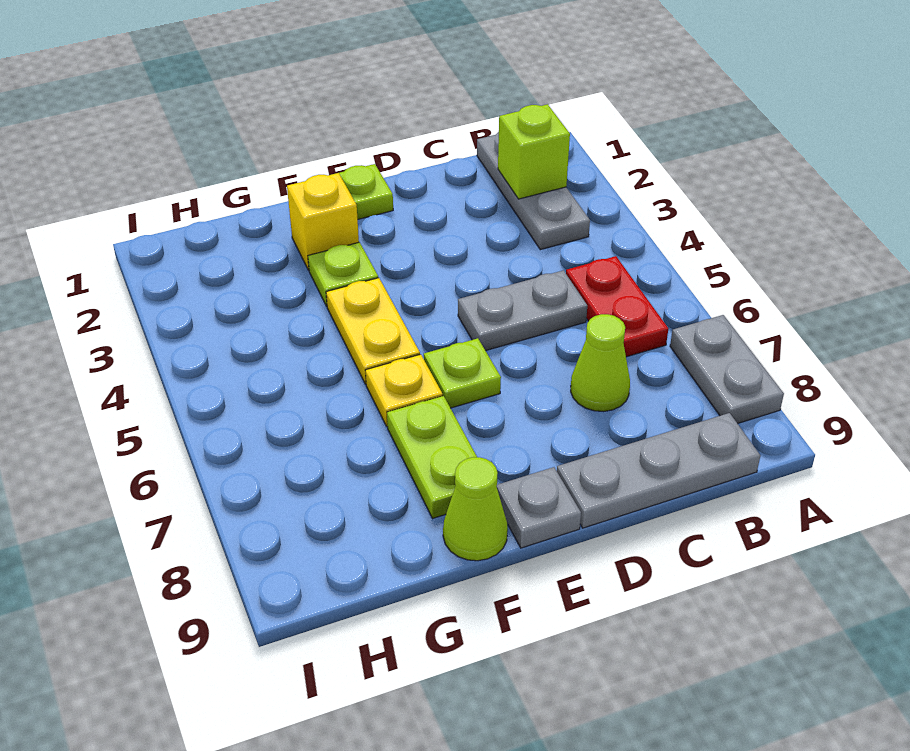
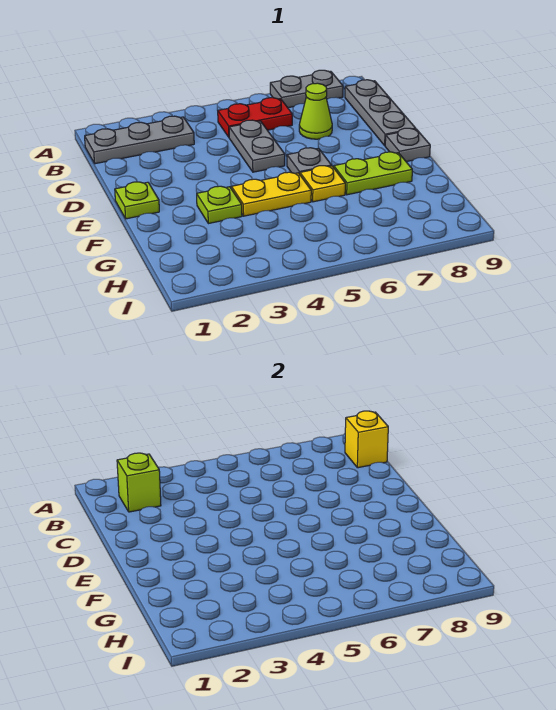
lime plate E6 level 1 -> grey plate E6 level 1
yellow brick F2 level 1 -> yellow brick B9 level 2
lime cone F9 level 1 -> none

